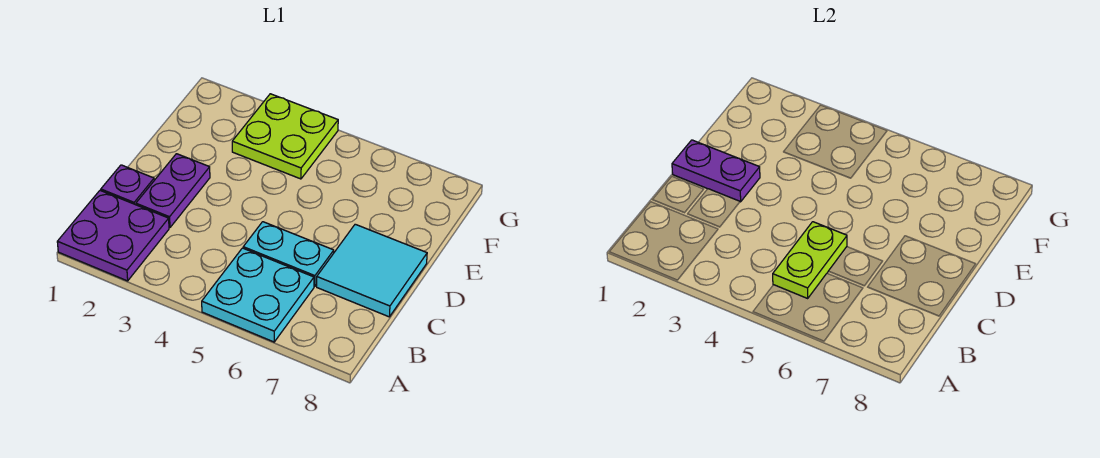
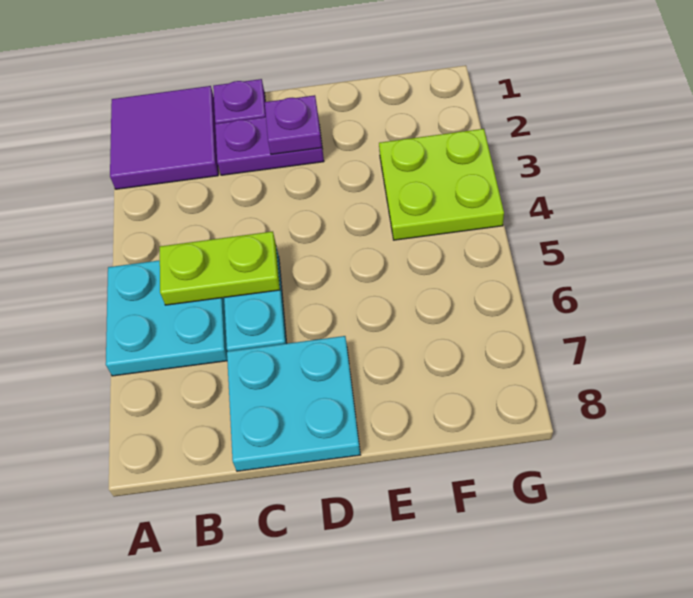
purple plate A1:B2 level 1 -> purple tile A1:B2 level 1
cyan tile C7:D8 level 1 -> cyan plate C7:D8 level 1
purple plate D1:D2 level 2 -> purple plate D2 level 2

